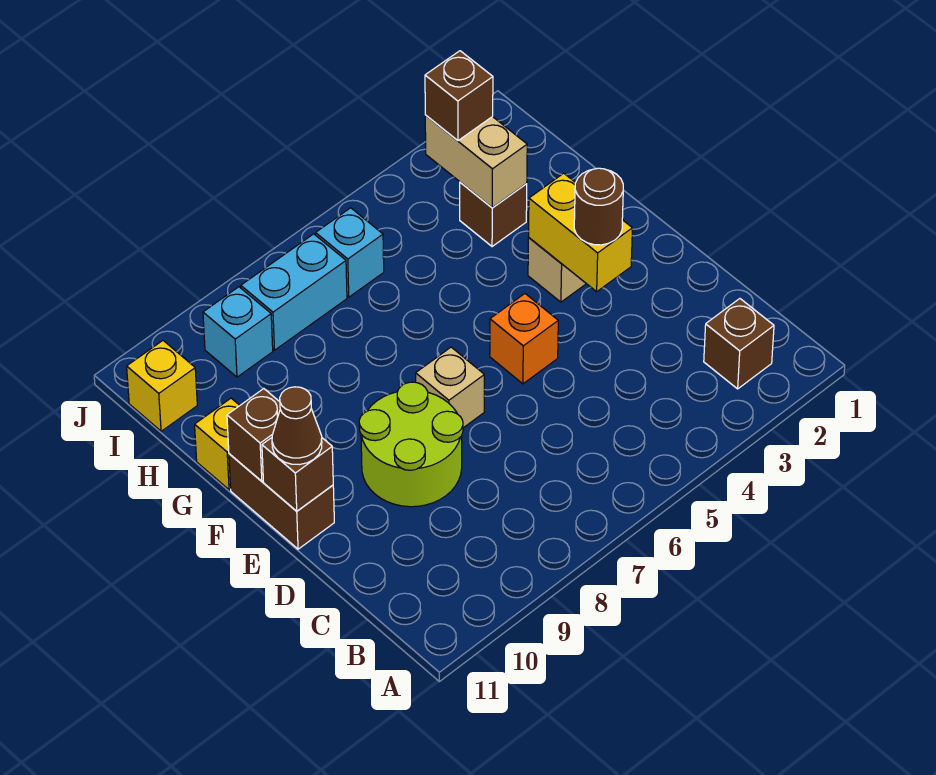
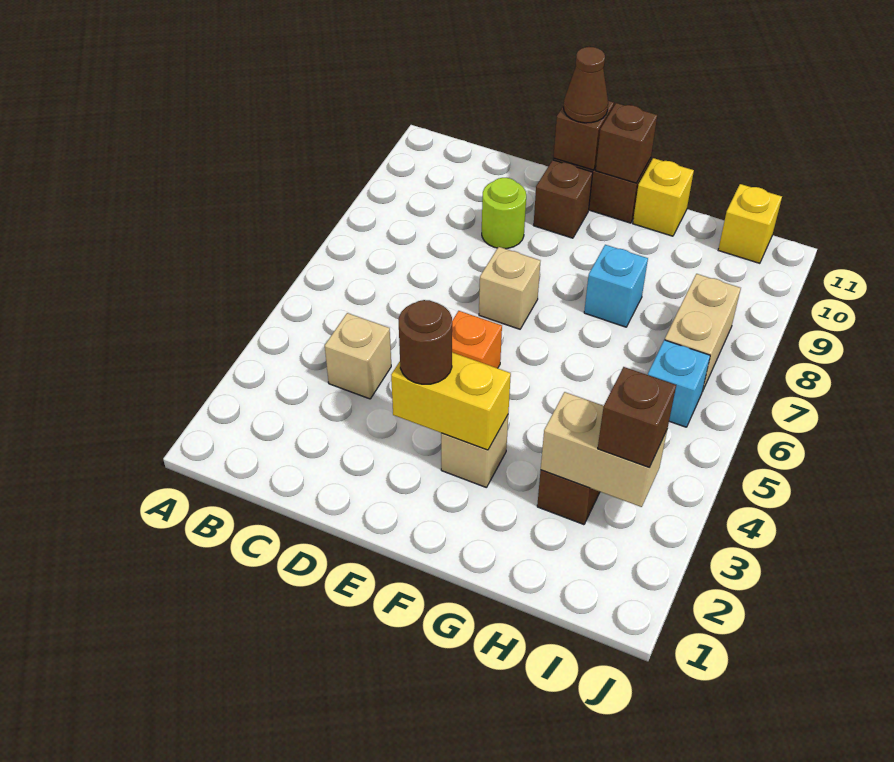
brown brick B2 level 1 -> brown brick E10 level 1
none -> tan brick C4 level 1
lime round brick D8:E9 level 1 -> lime round brick D9 level 1
cyan brick I7:I8 level 1 -> tan brick I7:I8 level 1
cyan brick I9 level 1 -> cyan brick G8 level 1

